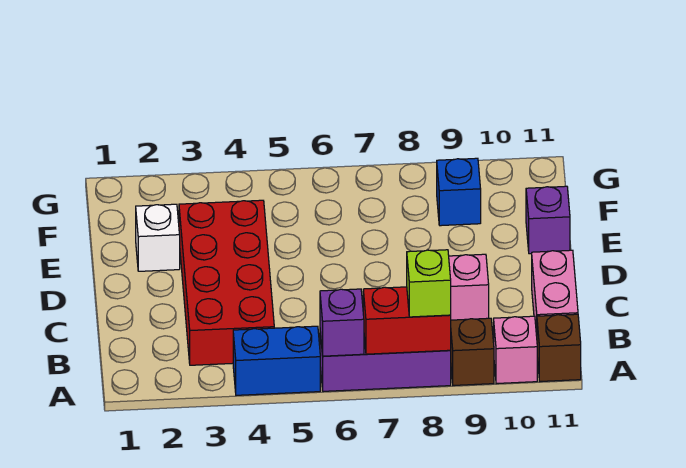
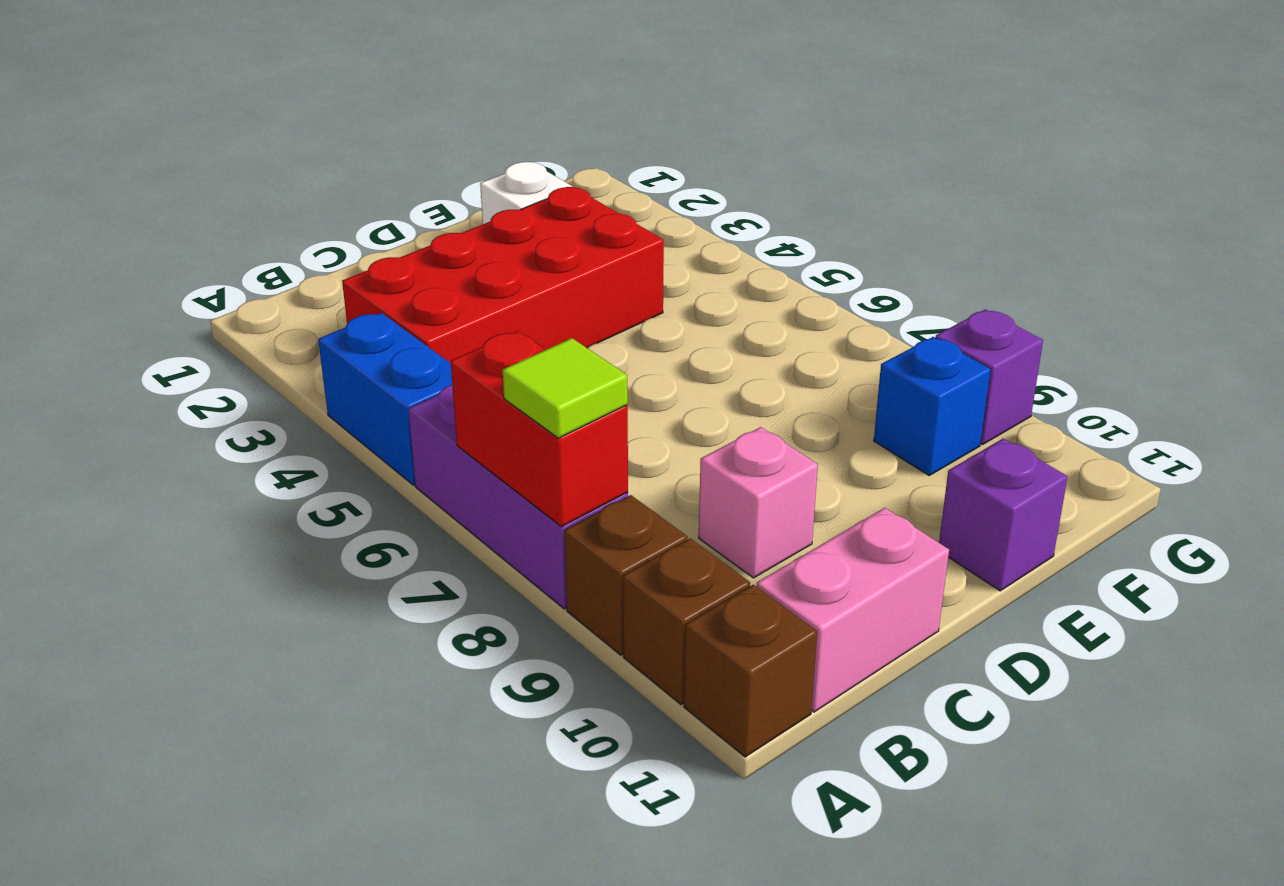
purple brick A6 level 2 -> purple brick G9 level 1
lime brick A8 level 3 -> lime tile A8 level 3
pink brick A10 level 1 -> brown brick A10 level 1

